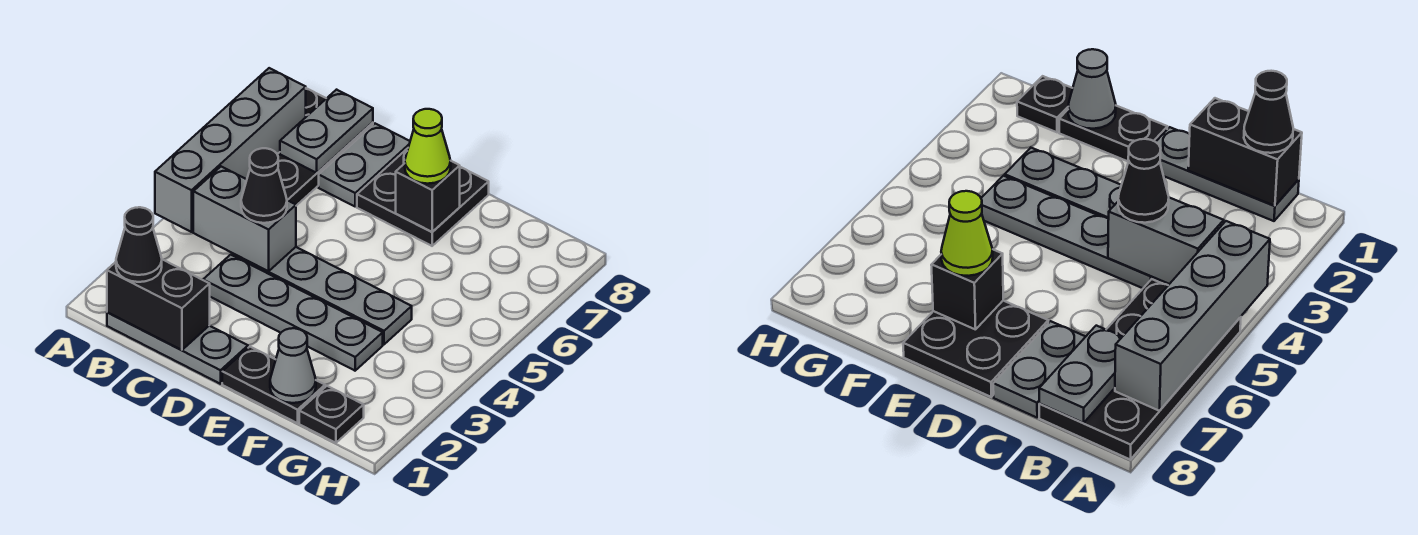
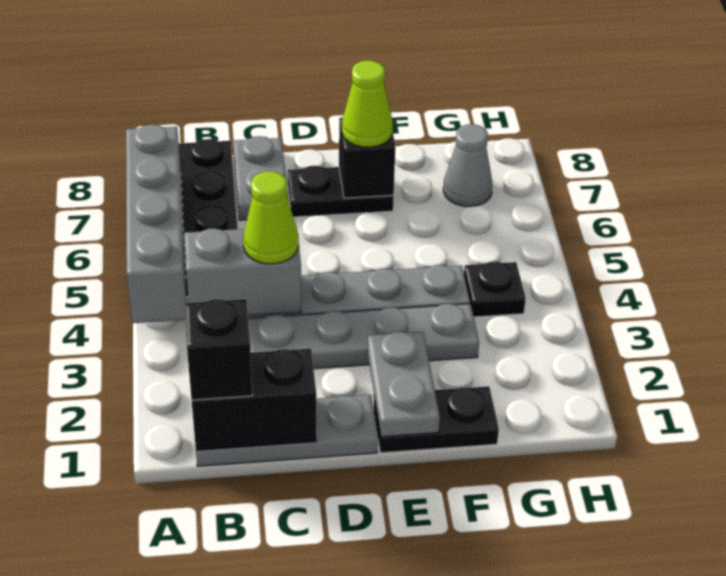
black cone B1 level 3 -> black brick B1 level 3
grey plate B7:B8 level 2 -> grey plate E1:E2 level 2
black cone C4 level 3 -> lime cone C4 level 3
black plate D7:E8 level 1 -> black plate D7:E7 level 1
grey cone F1 level 2 -> grey cone G7 level 1
black plate G1 level 1 -> black plate G4 level 1

